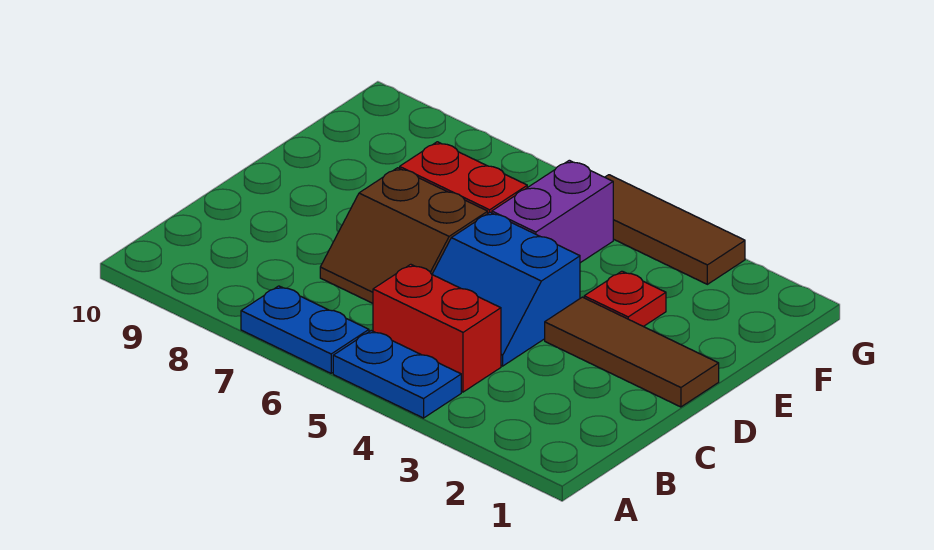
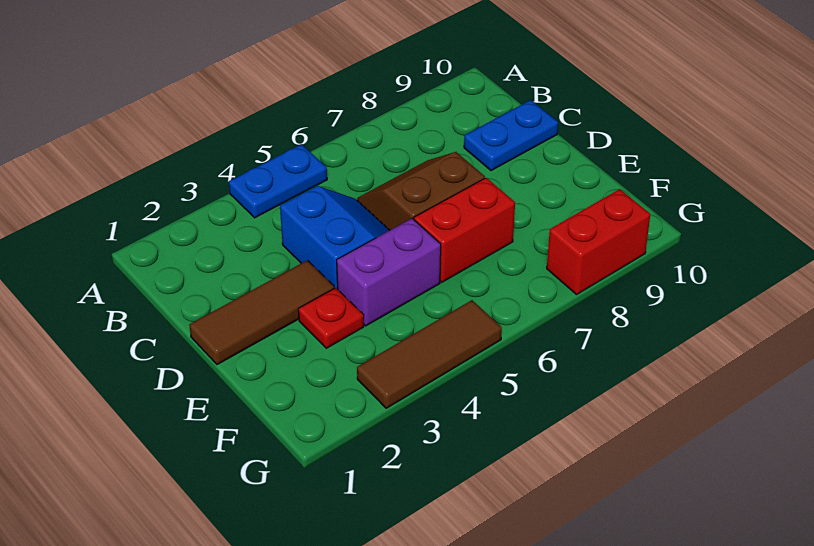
blue plate A6:A7 level 1 -> blue plate C9:C10 level 1
red brick B4:B5 level 1 -> red brick G8:G9 level 1
blue slope C4:D5 level 1 top D -> blue slope C4:D5 level 1 top 4
purple brick E5:F5 level 1 -> purple brick E4:E5 level 1

